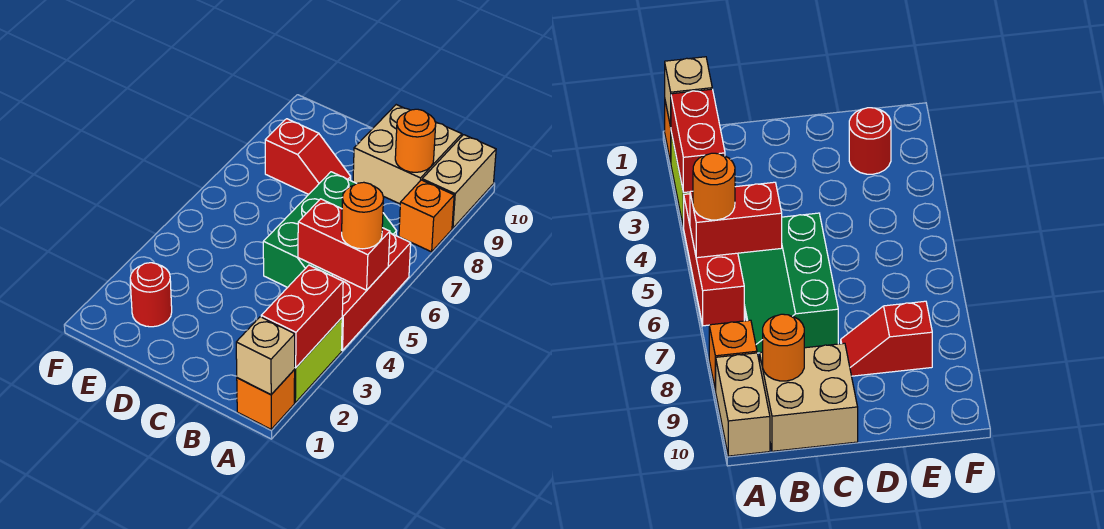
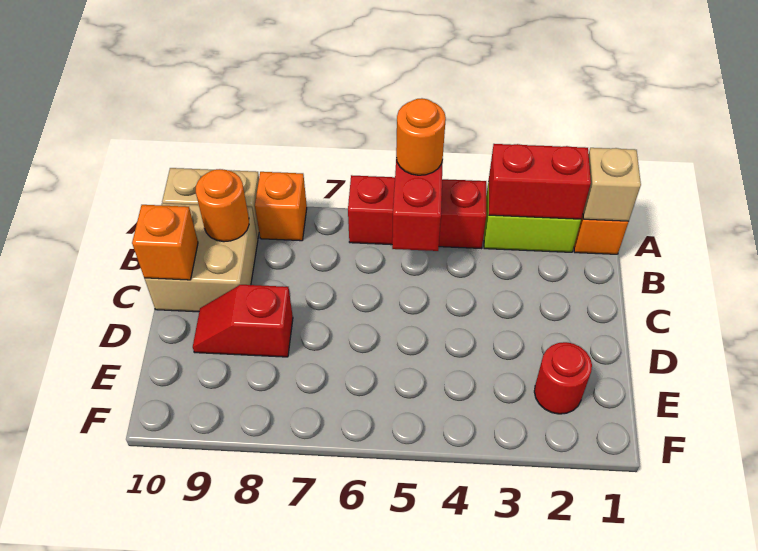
green slope B5:C7 level 1 top C -> none
none -> orange brick C10 level 2
red slope D8:E8 level 1 top E -> red slope D8:D9 level 1 top 8

